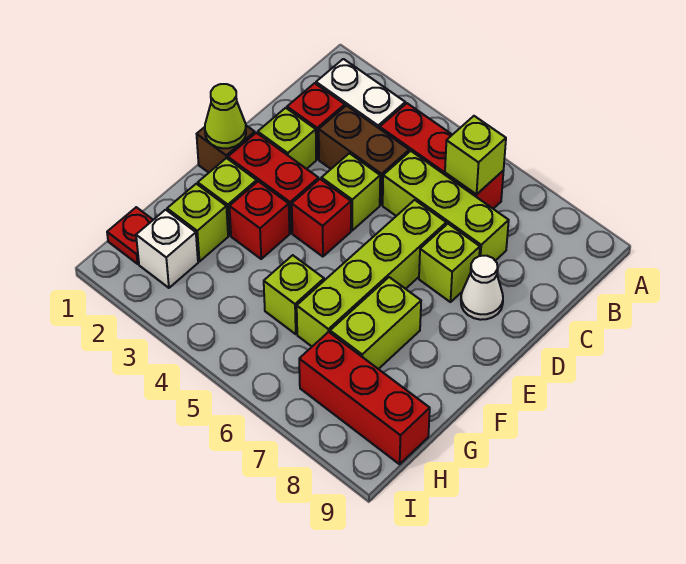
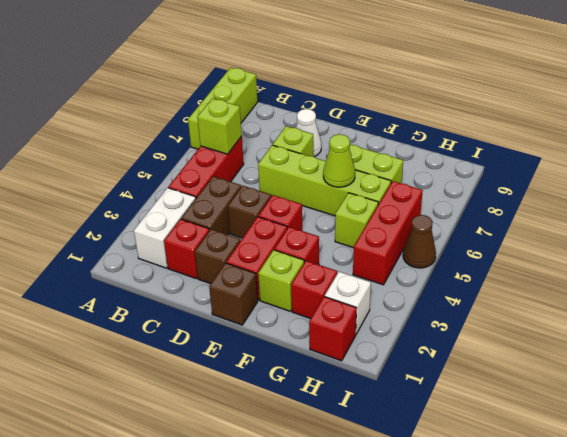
lime brick C5:C7 level 1 -> lime brick A7:A9 level 1
lime brick D2 level 1 -> brown brick D2 level 1
lime brick D4 level 1 -> brown brick D4 level 1
lime cone E1 level 2 -> lime cone F6 level 2
lime brick G2 level 1 -> red brick G2 level 1
red plate H1 level 1 -> red brick H1 level 1
red brick H7:H9 level 1 -> red brick H4:H6 level 1
none -> brown cone I5 level 1

